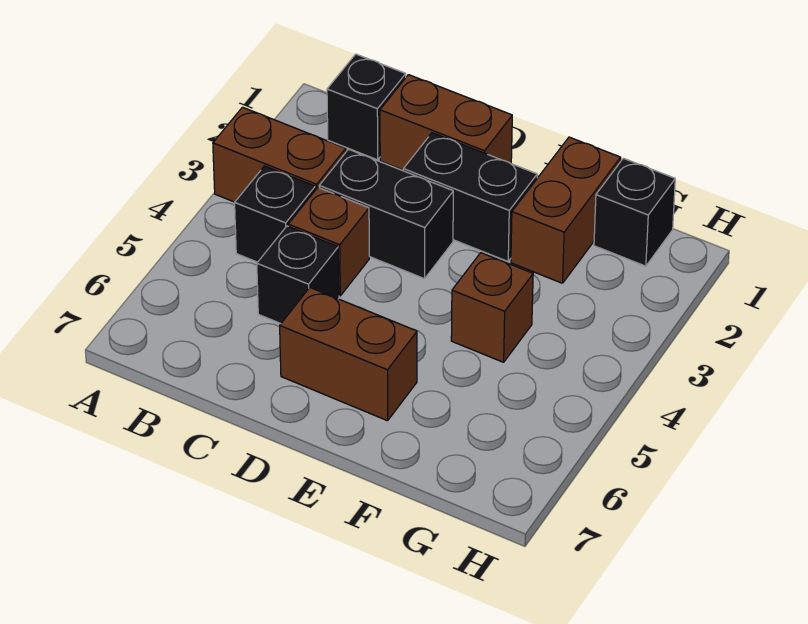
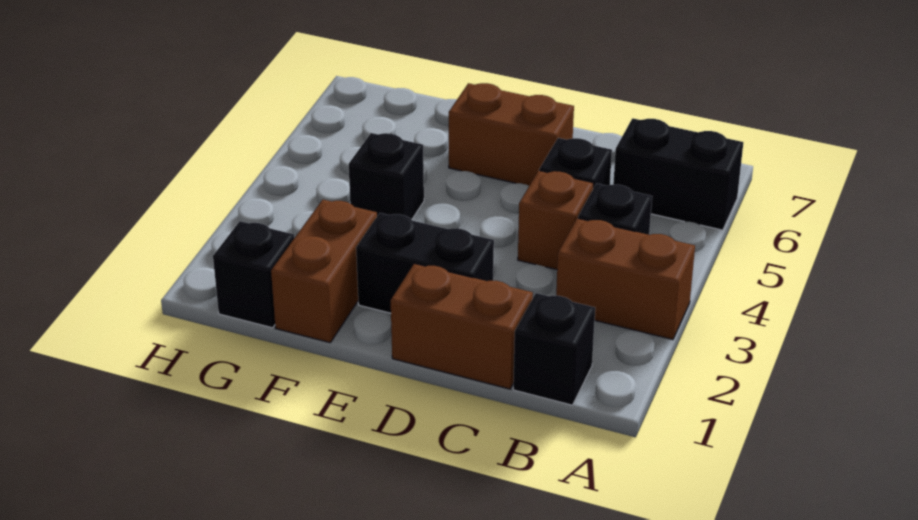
black brick C3:D3 level 1 -> black brick A6:B6 level 1
brown brick F4 level 1 -> black brick F4 level 1

